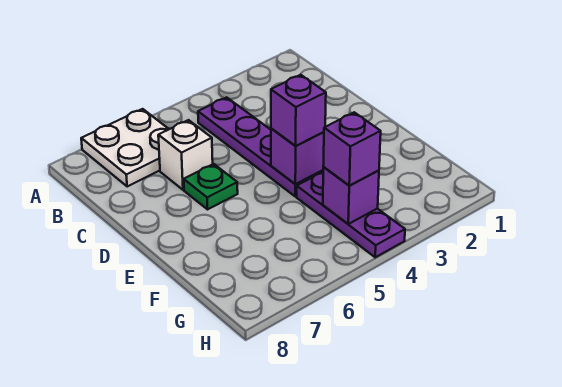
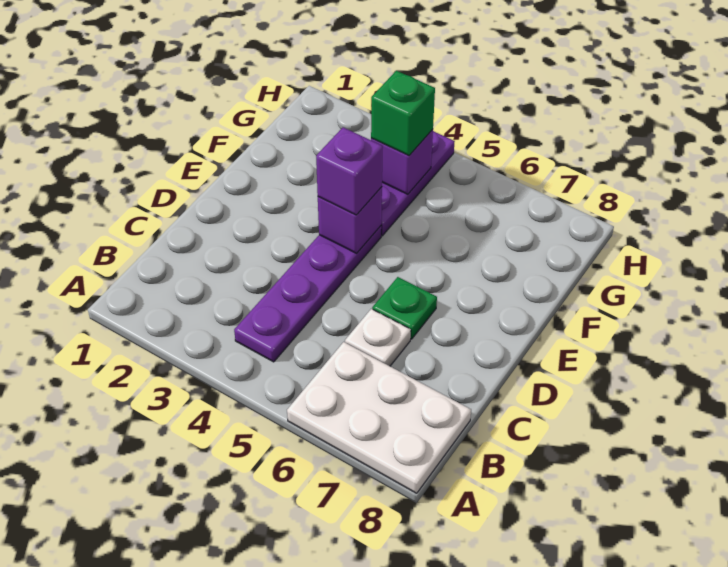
white plate A6:B7 level 1 -> white plate A6:B8 level 1
white brick C6 level 1 -> white plate C6 level 1
purple brick G4 level 3 -> green brick G4 level 3

